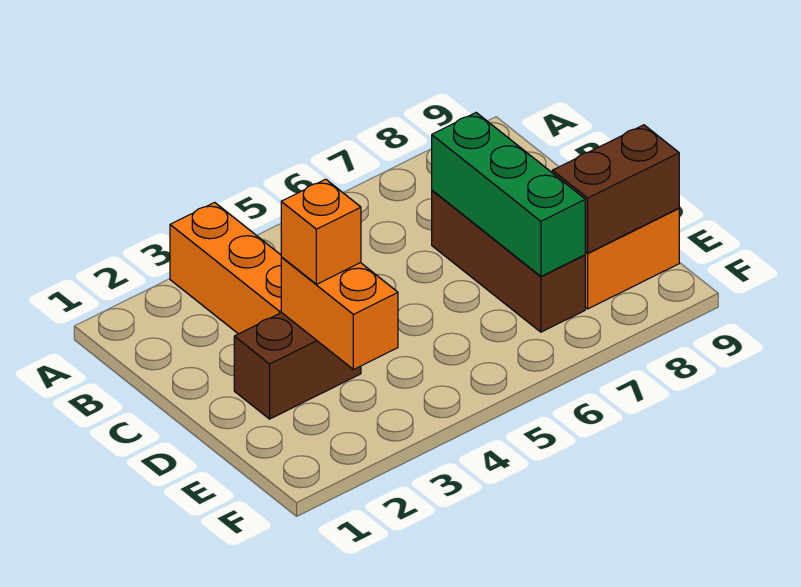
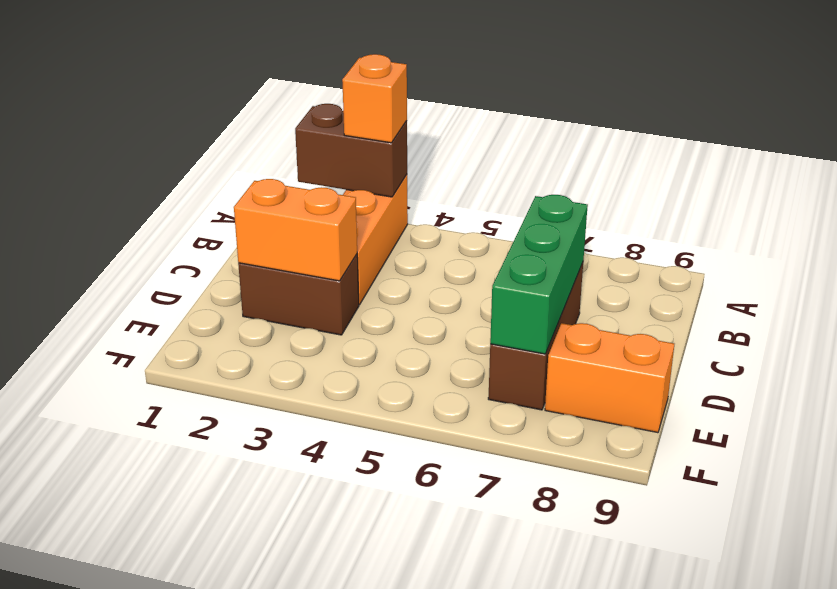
orange brick D3:E3 level 2 -> orange brick D2:D3 level 2
orange brick D3 level 3 -> orange brick A3 level 3
brown brick E8:E9 level 2 -> brown brick A2:A3 level 2

